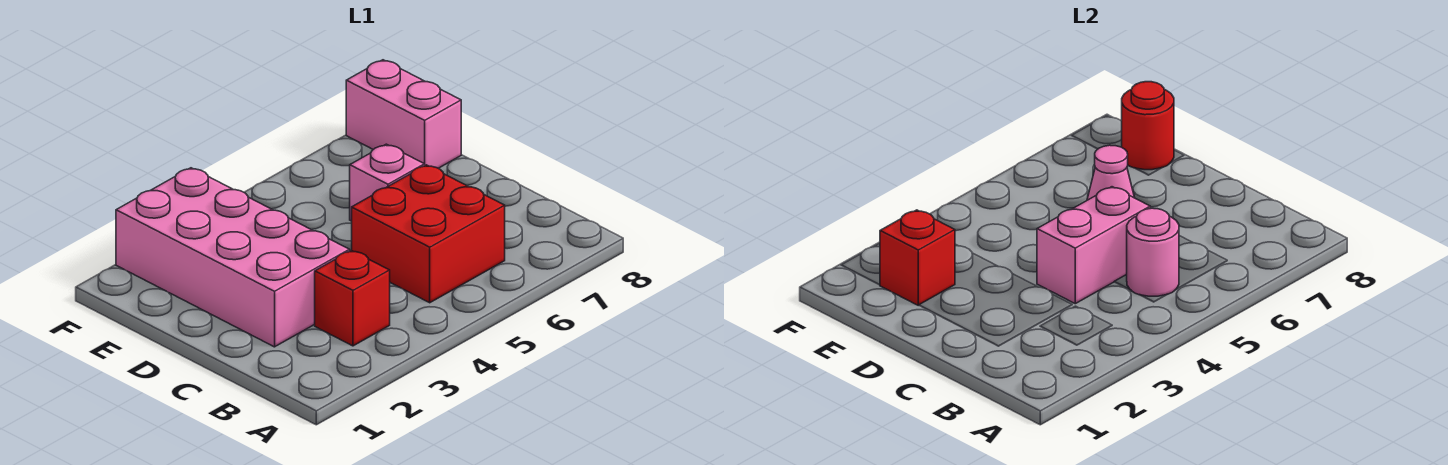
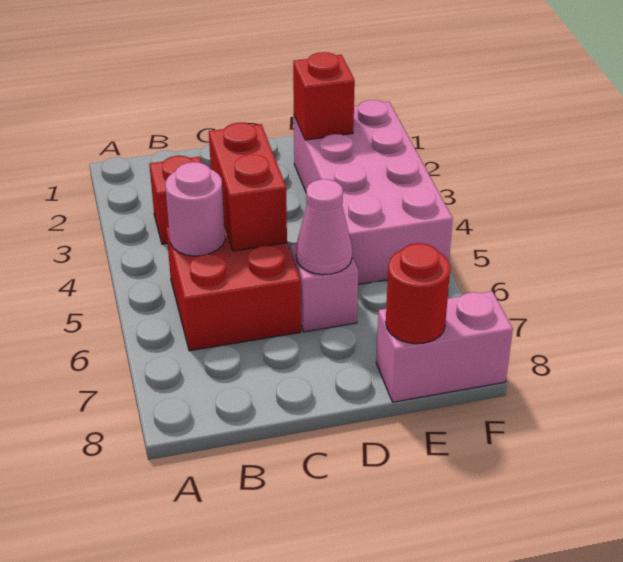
pink brick C2:F3 level 1 -> pink brick E2:F5 level 1
pink brick C4:C5 level 2 -> red brick C4:C5 level 2

